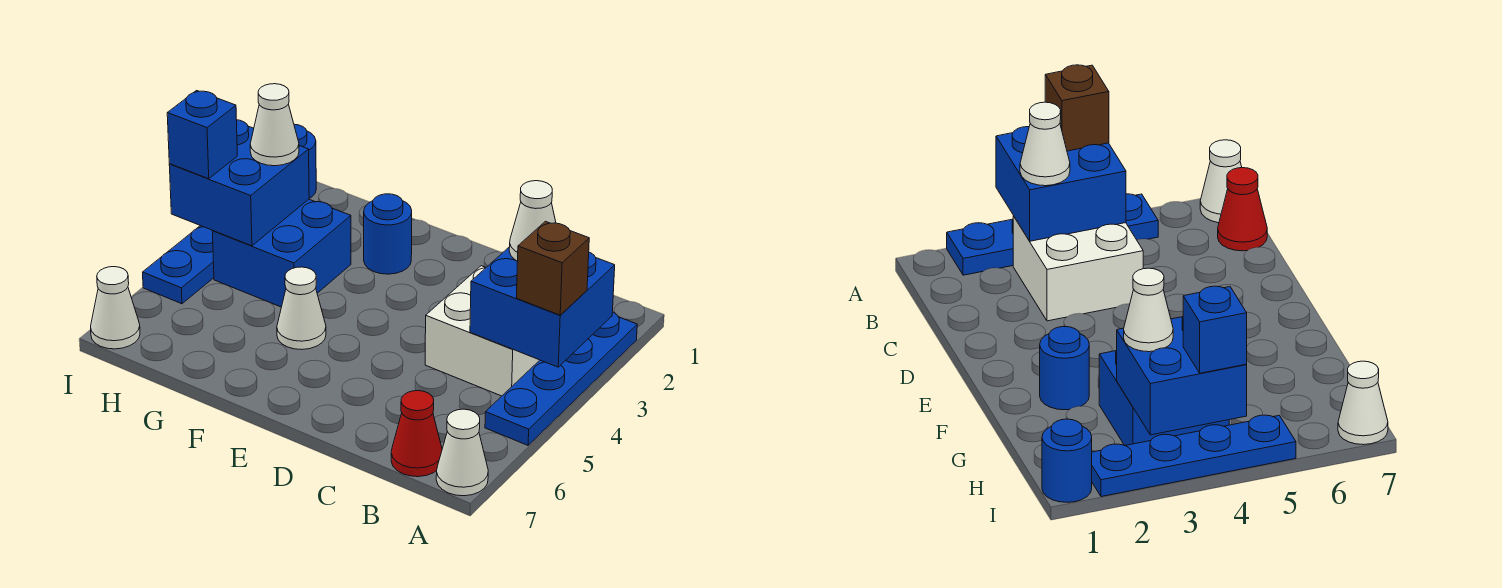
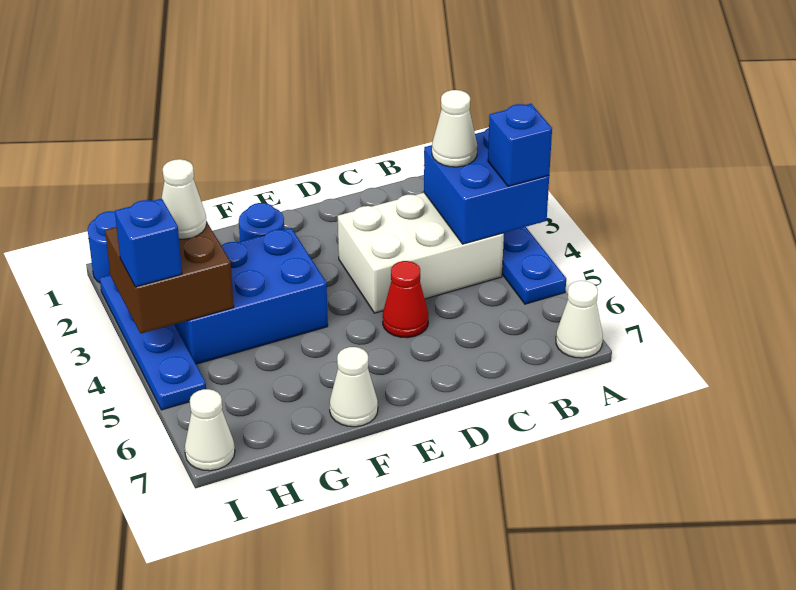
brown brick A4 level 3 -> blue brick A4 level 3
white brick B3:C4 level 1 -> white brick B3:D4 level 1
red cone B7 level 1 -> red cone D5 level 1
white cone F5 level 1 -> white cone F7 level 1
blue brick G3:H4 level 1 -> blue brick F3:H4 level 1
blue brick H3:I4 level 2 -> brown brick H3:I4 level 2

